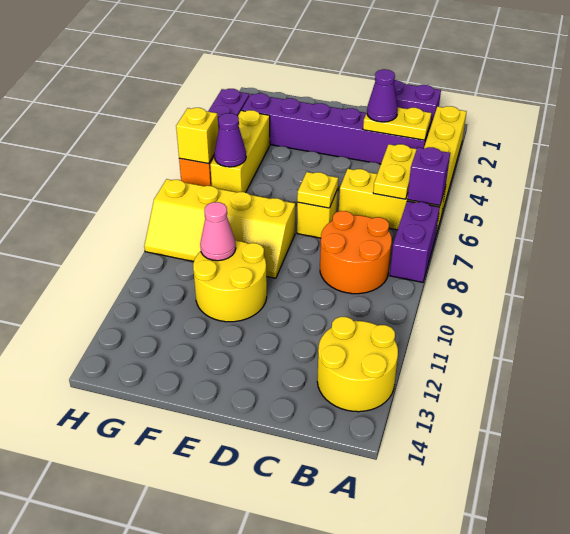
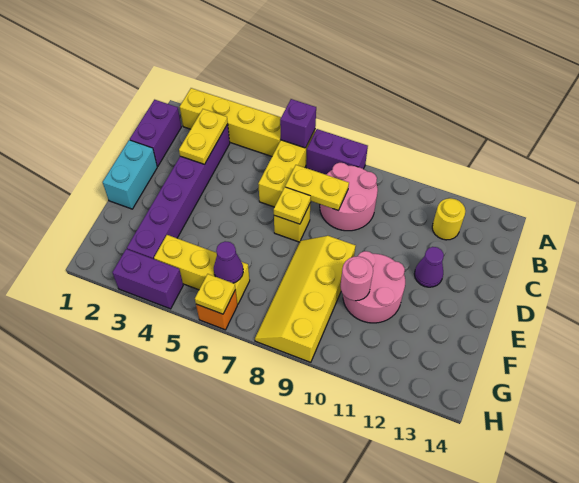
yellow round brick A12:B13 level 1 -> yellow round brick B12 level 1
yellow plate B5:B6 level 2 -> yellow plate C7:C8 level 2
orange round brick B8:C9 level 1 -> pink round brick B8:C9 level 1
purple cone C3 level 3 -> purple cone D12 level 1
none -> cyan brick D1:E1 level 1
yellow slope E8:H9 level 1 top 8 -> yellow slope E8:H9 level 1 top 9
yellow round brick E10:F11 level 1 -> pink round brick E10:F11 level 1
pink cone F10 level 2 -> pink round brick F10 level 2
yellow brick H6 level 2 -> yellow plate H6 level 2

